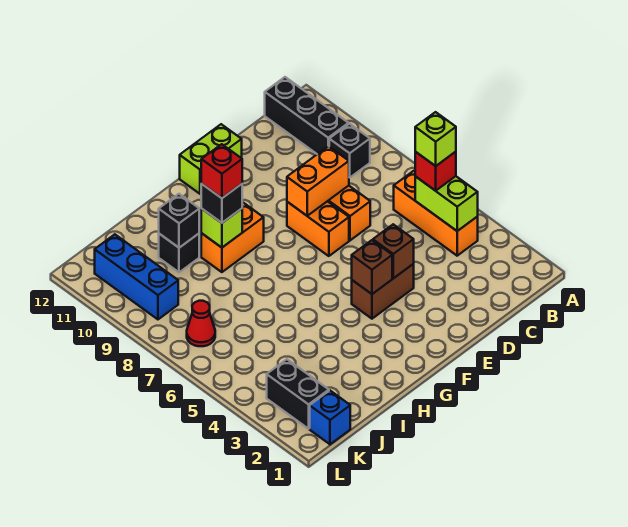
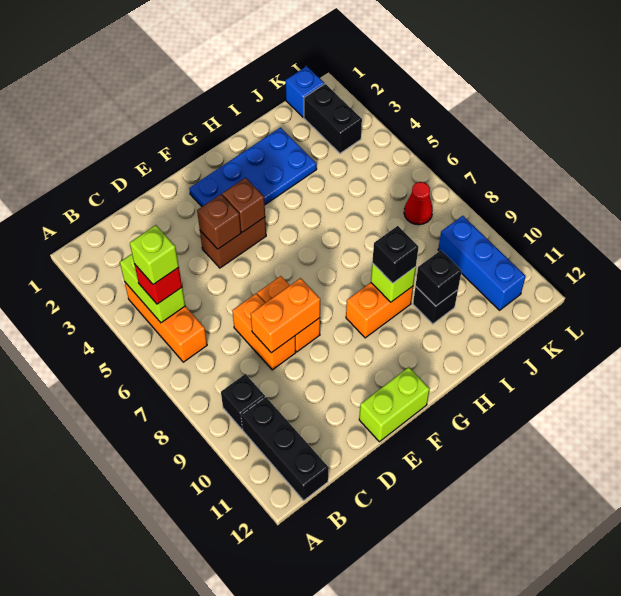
none -> blue plate F2:I3 level 1
red brick H9 level 4 -> none

